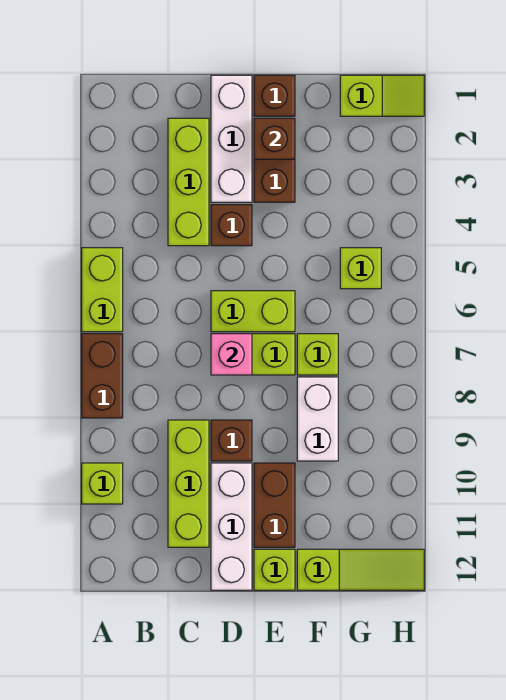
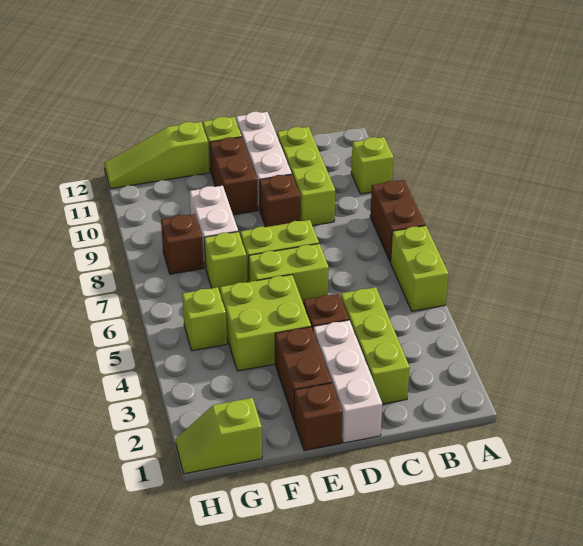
pink brick D7 level 2 -> none
brown brick E2 level 2 -> brown brick G8 level 1
none -> lime brick E4:F5 level 1

